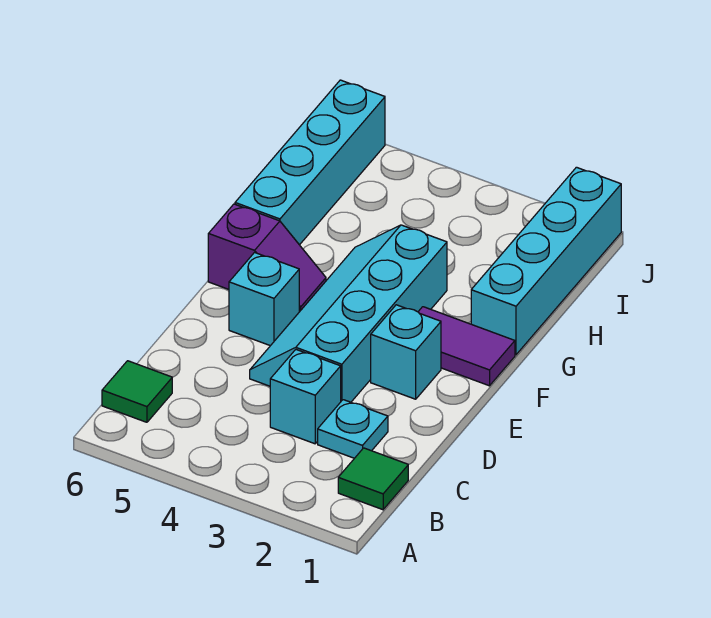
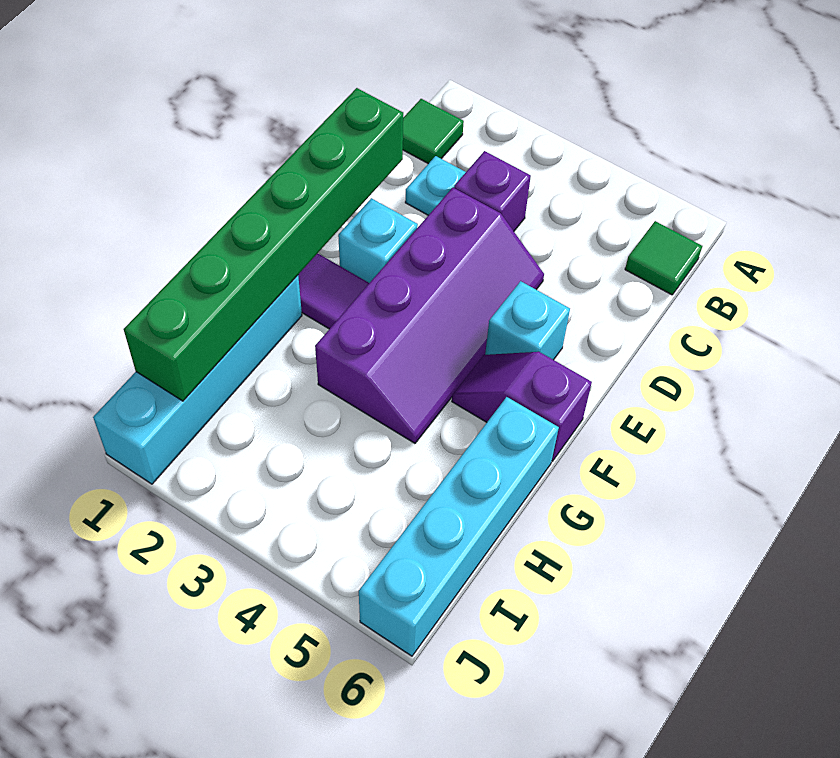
cyan brick C3 level 1 -> purple brick C3 level 1
none -> green brick D1:I1 level 2
cyan slope D3:G4 level 1 top 3 -> purple slope D3:G4 level 1 top 3

